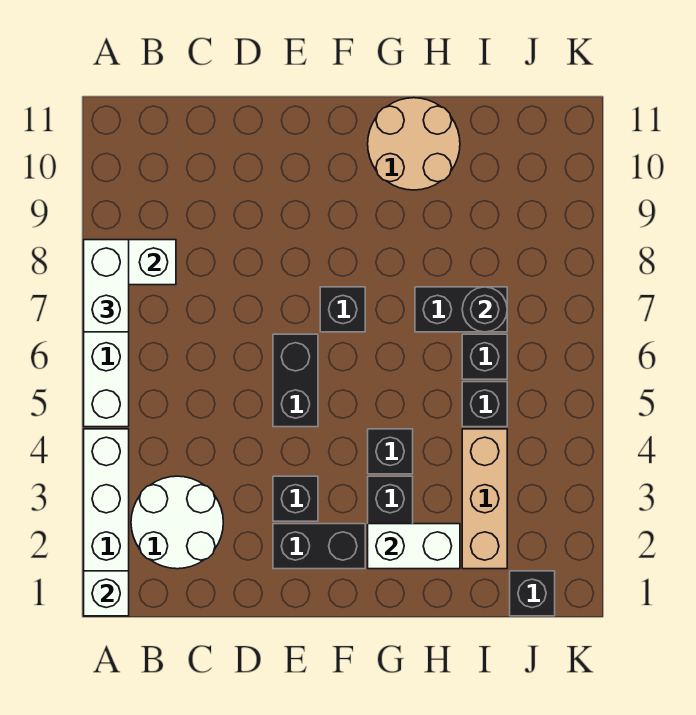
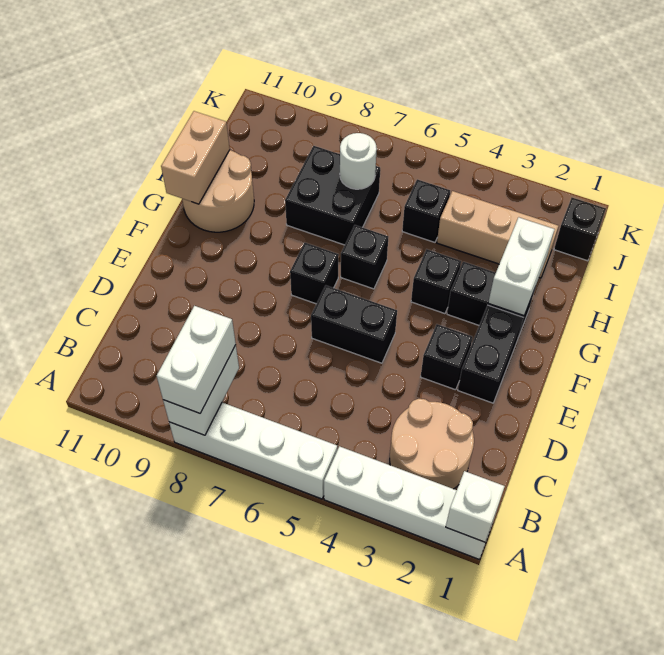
white brick A7:A8 level 3 -> white brick A8:B8 level 3
white round brick B2:C3 level 1 -> tan round brick B2:C3 level 1
none -> tan brick G11:H11 level 2
black brick H7:I7 level 1 -> black brick H7:I8 level 1
black brick I6 level 1 -> black brick G6 level 1
black round brick I7 level 2 -> white round brick I7 level 2

